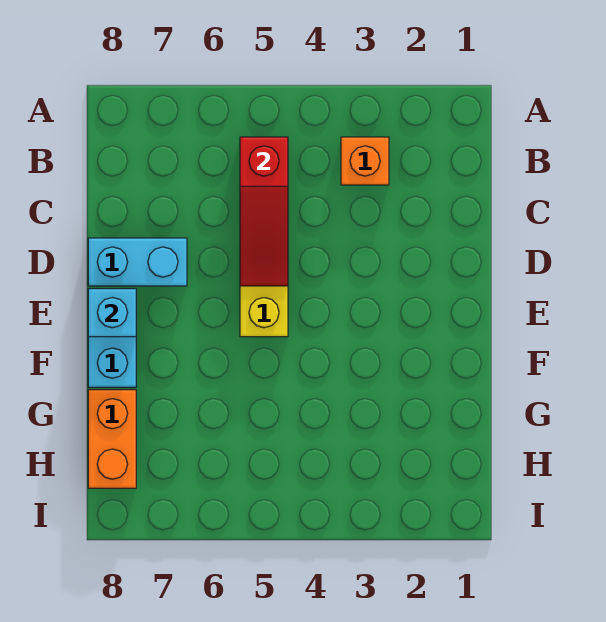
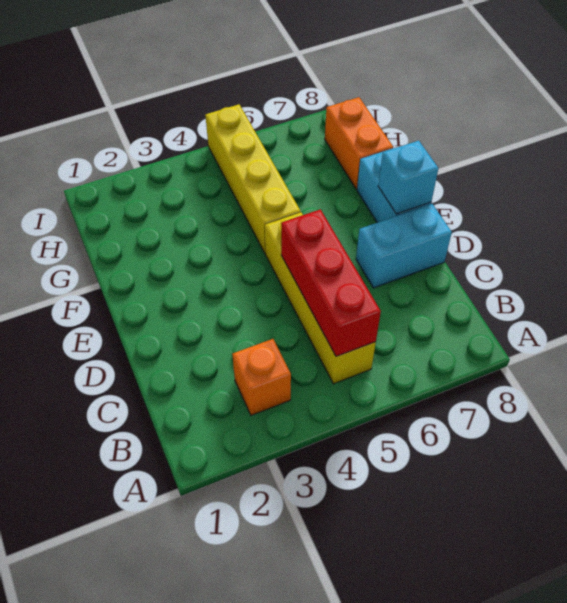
red slope B5:D5 level 2 top B -> red brick B5:D5 level 2
none -> yellow brick F5:I5 level 1

